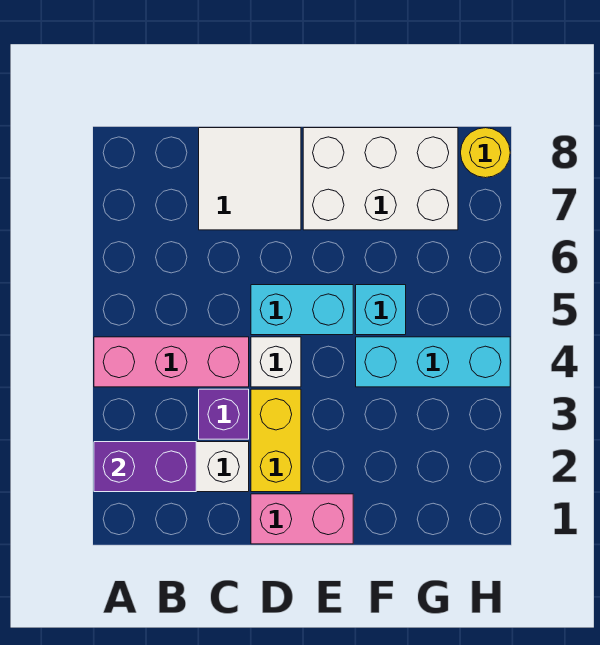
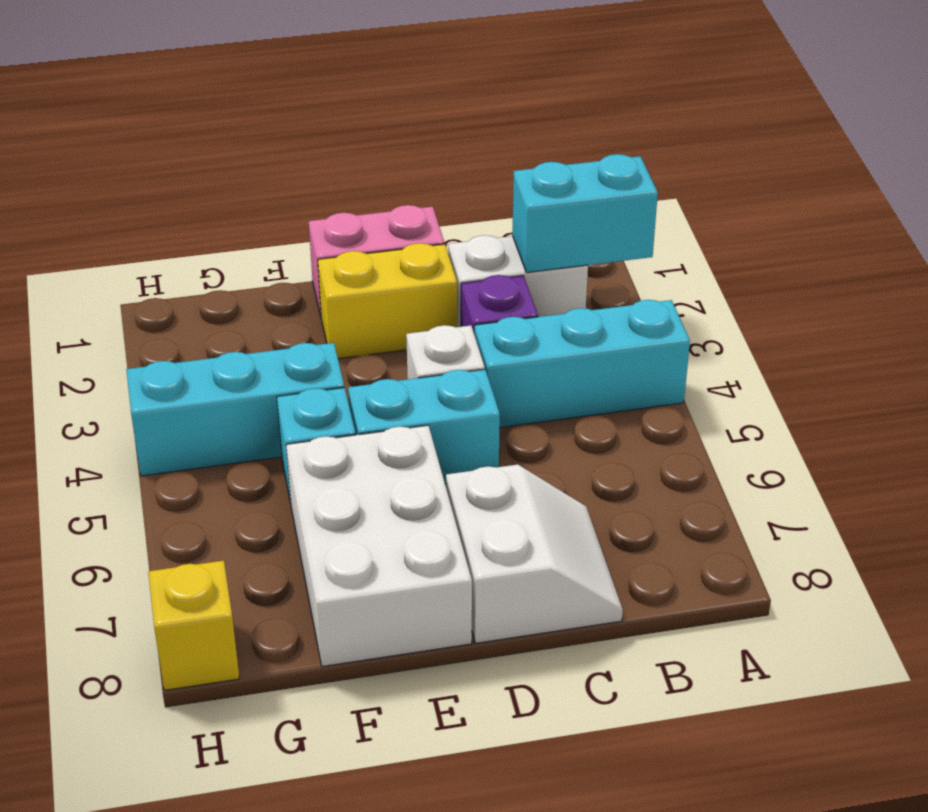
purple brick A2:B2 level 2 -> cyan brick A2:B2 level 2
pink brick A4:C4 level 1 -> cyan brick A4:C4 level 1
white tile C7:D8 level 1 -> white slope C7:D8 level 1 top D
yellow brick D2:D3 level 1 -> yellow brick D2:E2 level 1
white brick E7:G8 level 1 -> white brick E6:F8 level 1
yellow round brick H8 level 1 -> yellow brick H8 level 1

